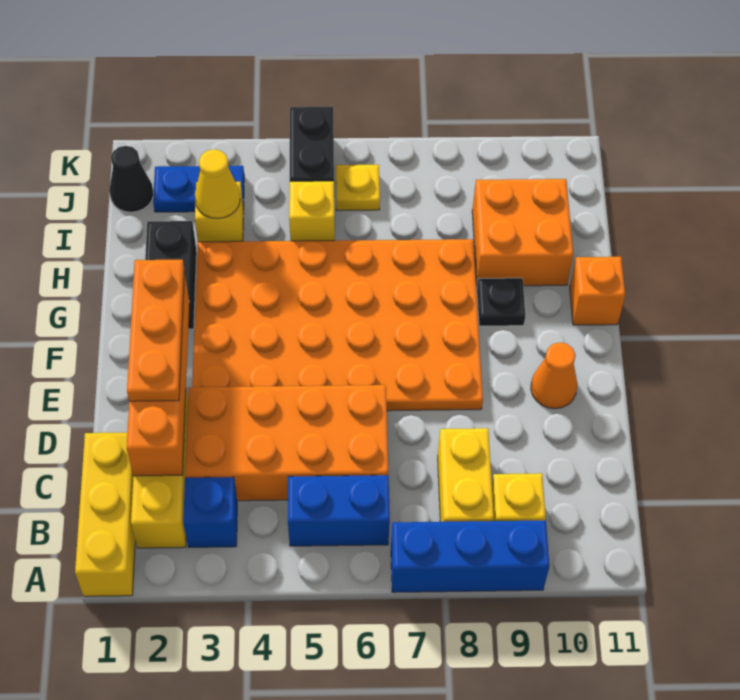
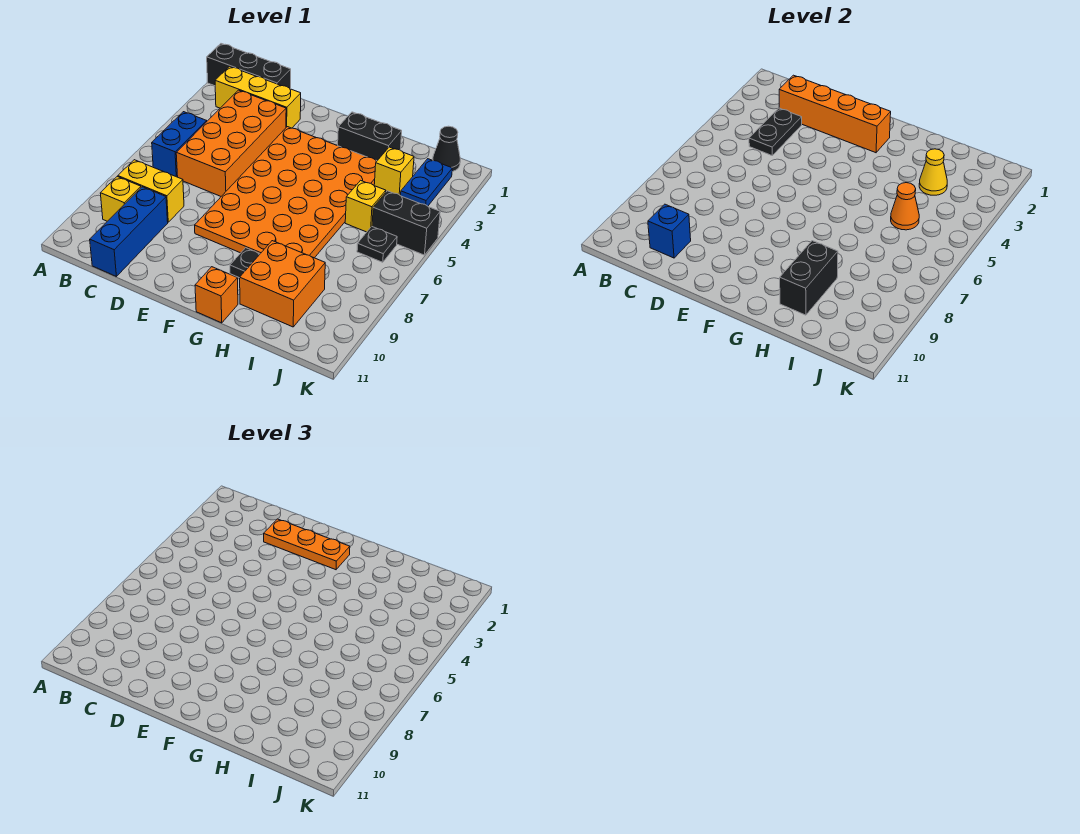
yellow brick A1:C1 level 1 -> black brick A1:C1 level 1
blue brick A7:A9 level 1 -> blue brick C9:C11 level 1
blue brick B3 level 1 -> blue brick C10 level 2
none -> black plate C3:C4 level 2
orange cone E10 level 1 -> orange cone I5 level 2
none -> black brick H9:H10 level 2
yellow plate J6 level 1 -> black plate J6 level 1

